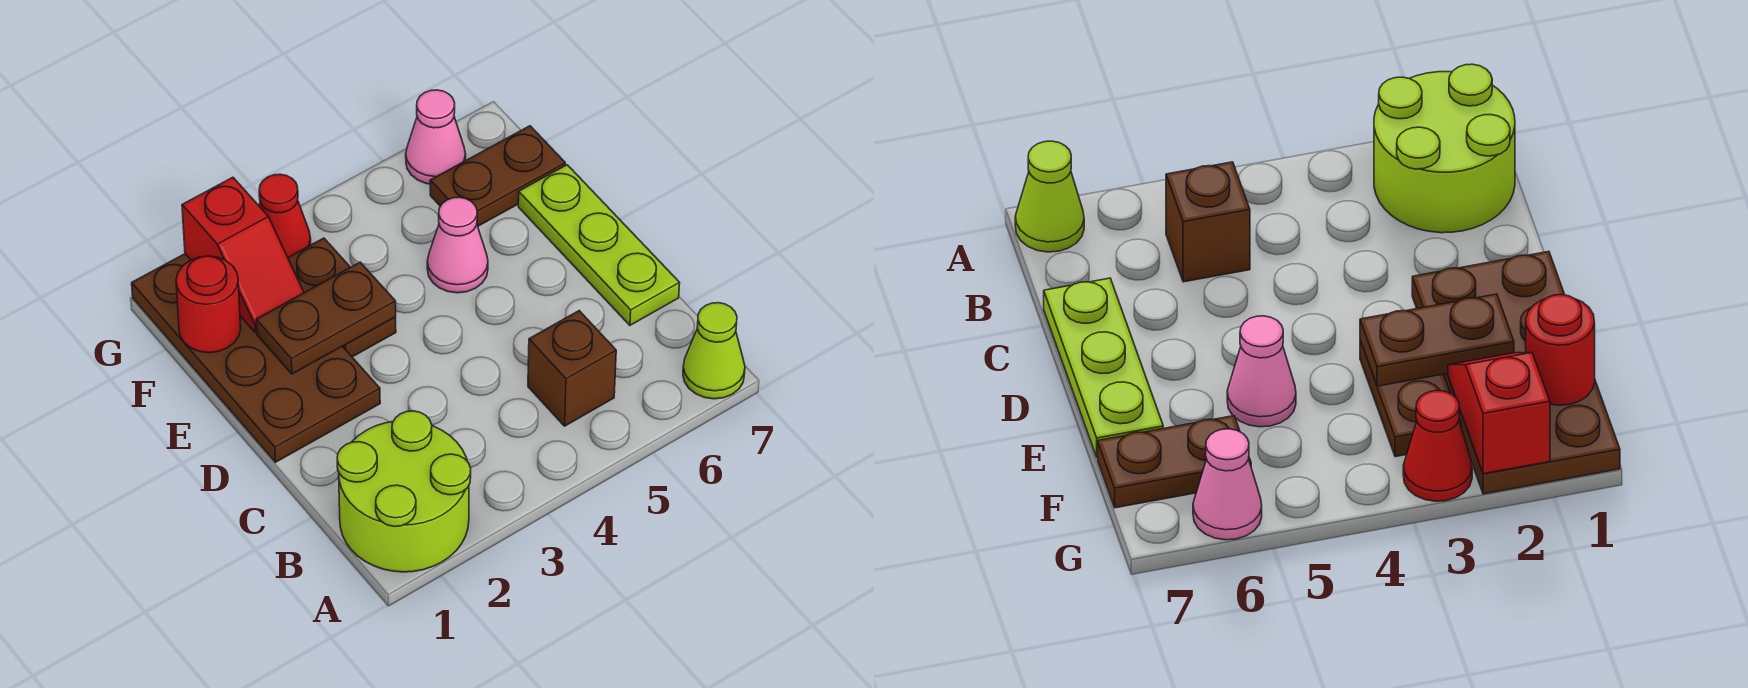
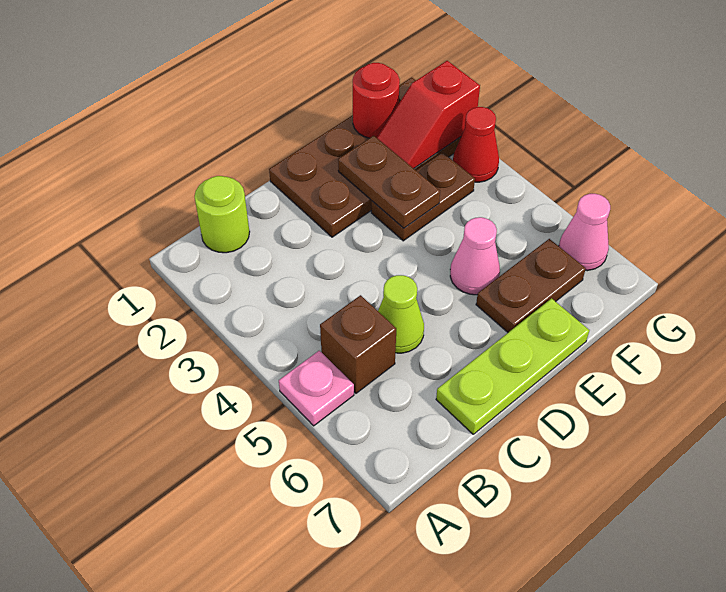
lime round brick A1:B2 level 1 -> lime round brick B1 level 1
none -> pink plate A5 level 1
lime cone A7 level 1 -> lime cone C5 level 1
brown plate F6:F7 level 1 -> brown plate E6:F6 level 1

